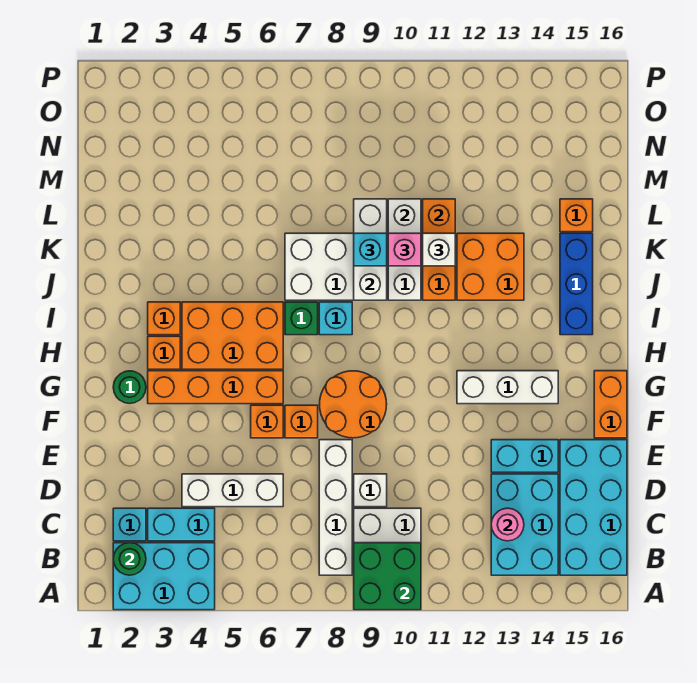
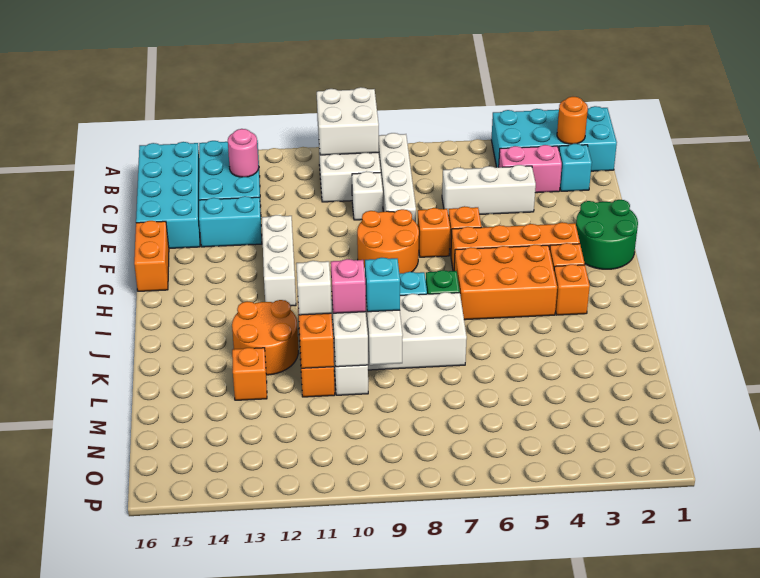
cyan brick A2:B4 level 1 -> cyan brick A1:B4 level 1
green brick A9:B10 level 2 -> white brick A9:B10 level 2
green round brick B2 level 2 -> orange round brick B2 level 2
cyan brick C3:C4 level 1 -> pink brick C3:C4 level 1
green round brick G2 level 1 -> green round brick F1:G2 level 1
white brick G12:G14 level 1 -> white brick F12:H12 level 1
blue brick I15:K15 level 1 -> none
orange brick J12:K13 level 1 -> orange round brick J12:K13 level 1
orange brick L15 level 1 -> orange brick L13 level 1

